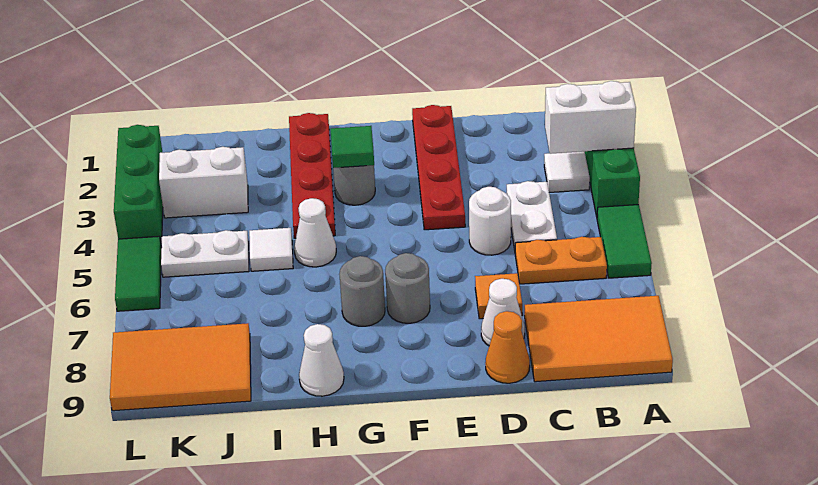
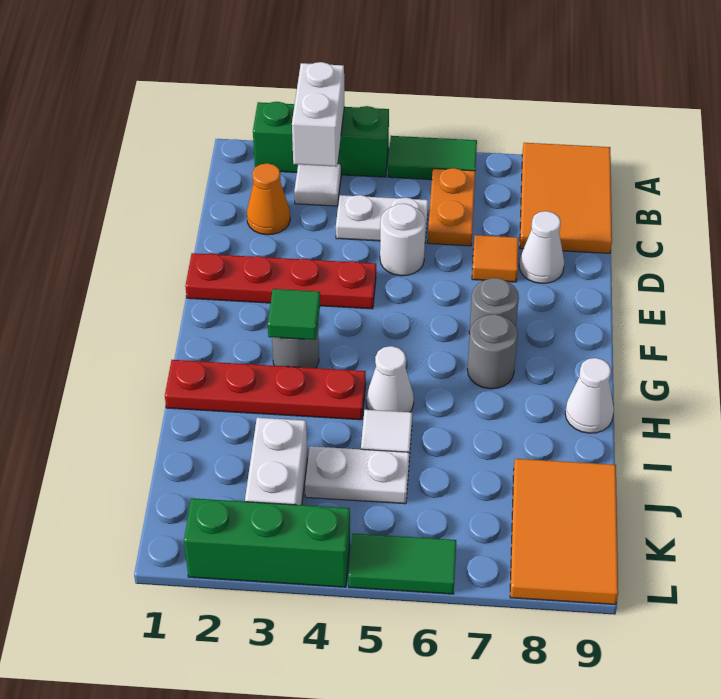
orange cone D9 level 1 -> orange cone C2 level 1
white plate J5:K5 level 1 -> white plate J4:J5 level 1

